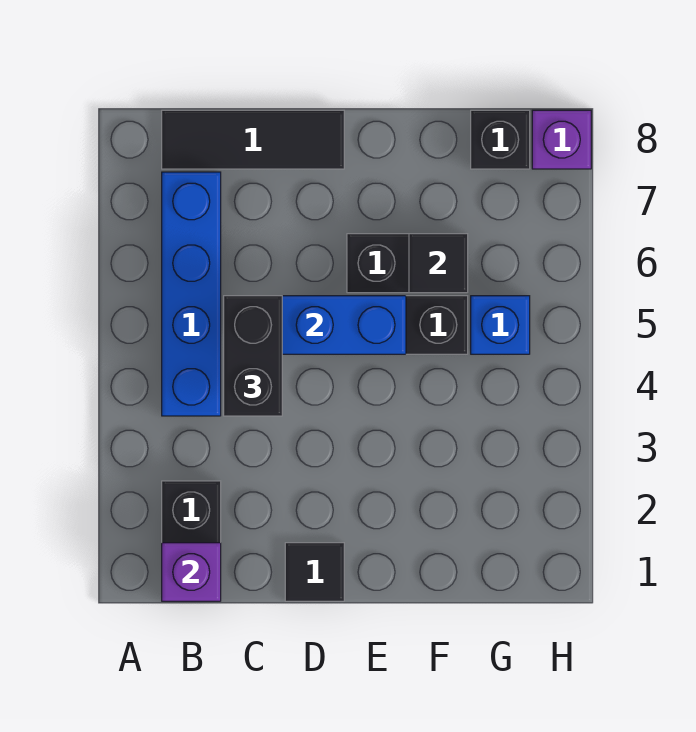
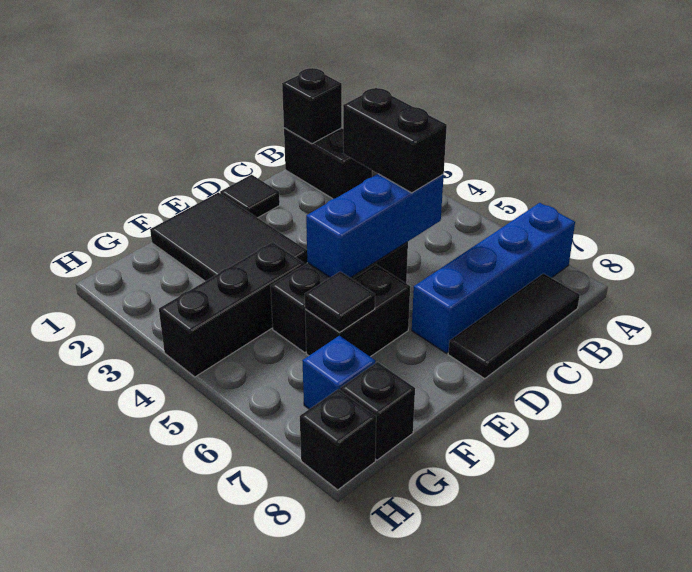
purple brick B1 level 2 -> black brick B1 level 2
blue brick B4:B7 level 1 -> blue brick A7:D7 level 1
none -> black tile E1:F3 level 1
none -> black brick F4:H4 level 1
blue brick G5 level 1 -> blue brick G7 level 1
purple brick H8 level 1 -> black brick H8 level 1

